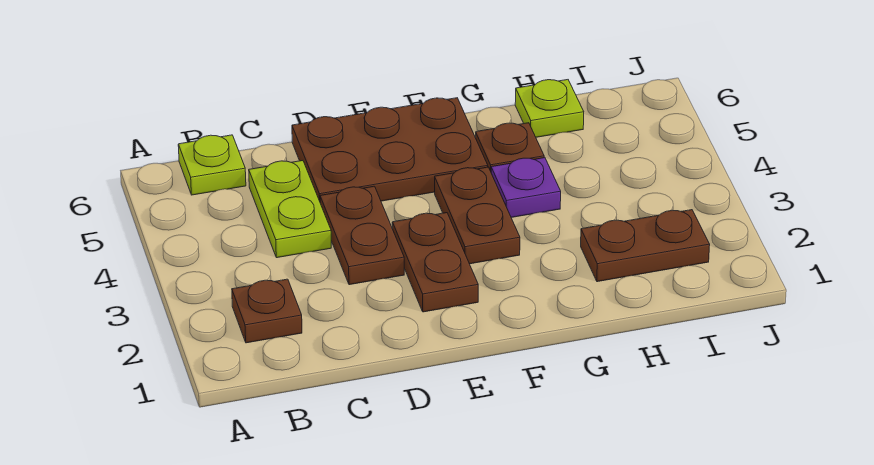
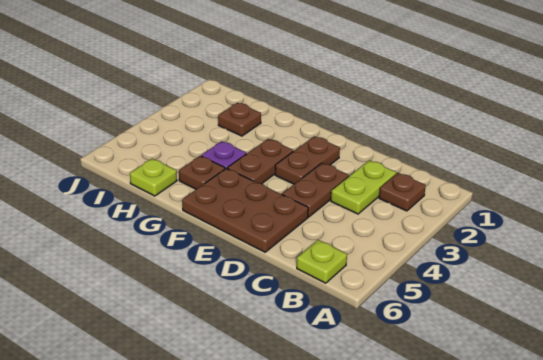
lime plate C4:C5 level 1 -> lime plate C2:C3 level 1
brown plate H2:I2 level 1 -> brown plate H2 level 1

